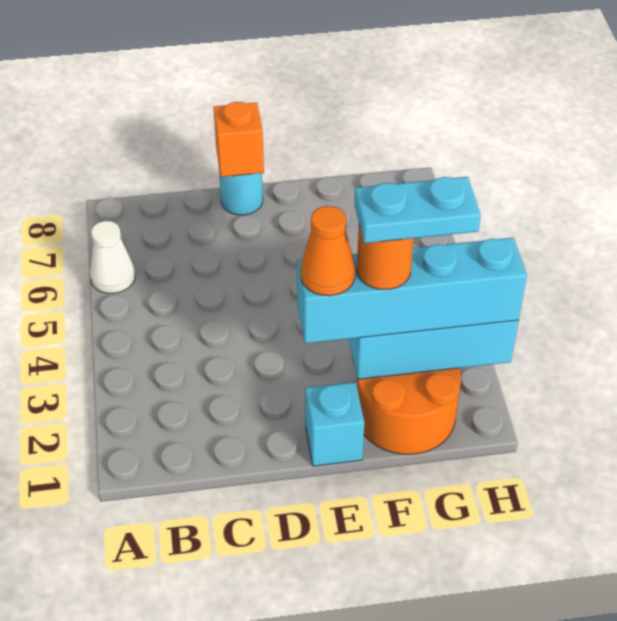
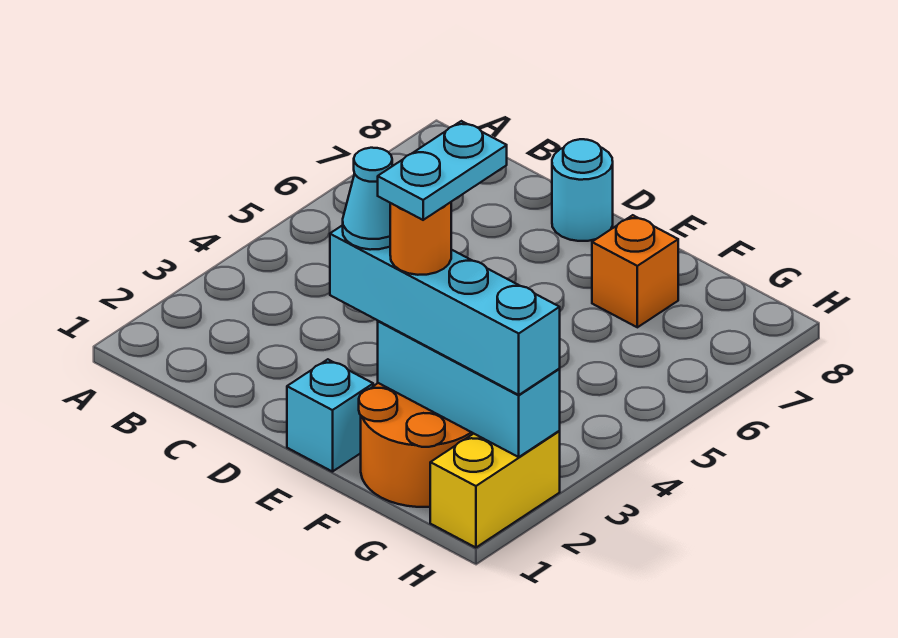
white cone A6 level 1 -> none
orange brick D8 level 2 -> orange brick F7 level 1
orange cone E2 level 4 -> cyan cone E2 level 4
cyan plate F2:G2 level 5 -> cyan plate F2:F3 level 5
none -> yellow brick H1:H2 level 1

